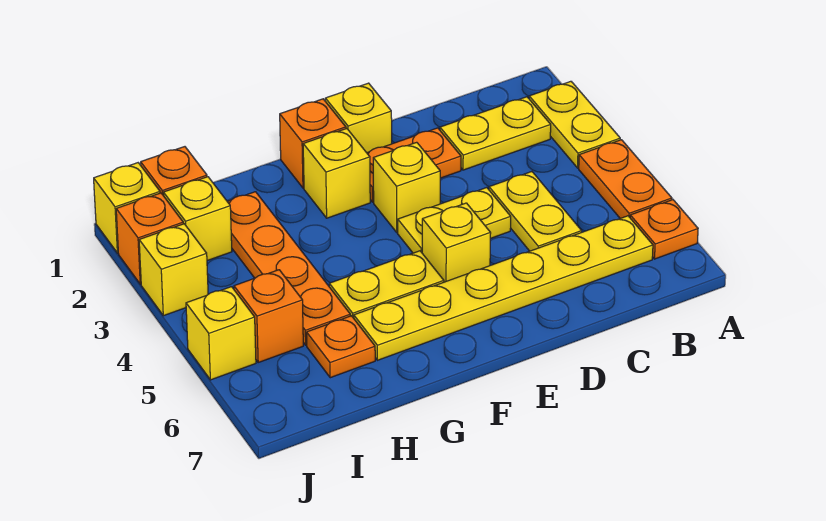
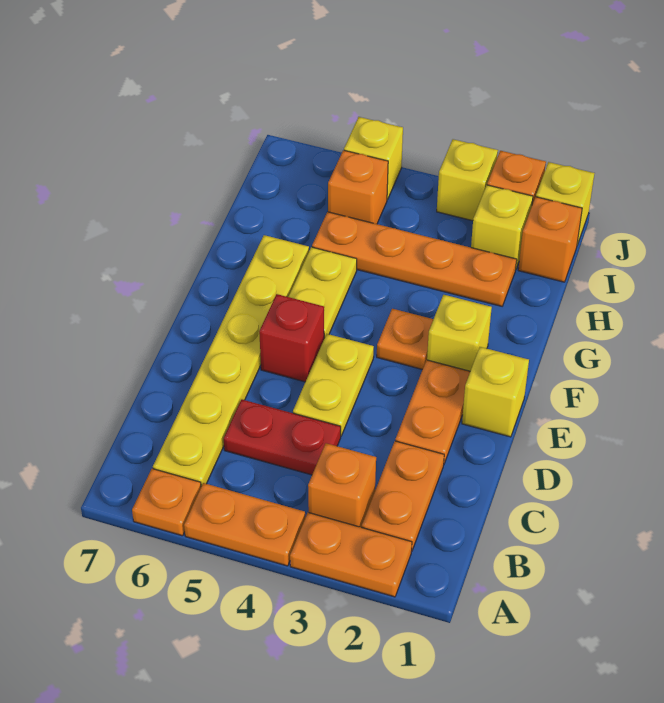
yellow plate A2:A3 level 1 -> orange plate A2:A3 level 1
yellow plate B2:C2 level 1 -> orange plate B2:C2 level 1
yellow plate C4:C5 level 1 -> red plate C4:C5 level 1
yellow brick E3 level 1 -> none
yellow brick E5 level 1 -> red brick E5 level 1
orange brick F1 level 1 -> orange brick B3 level 1
orange plate H6 level 1 -> orange plate F3 level 1

